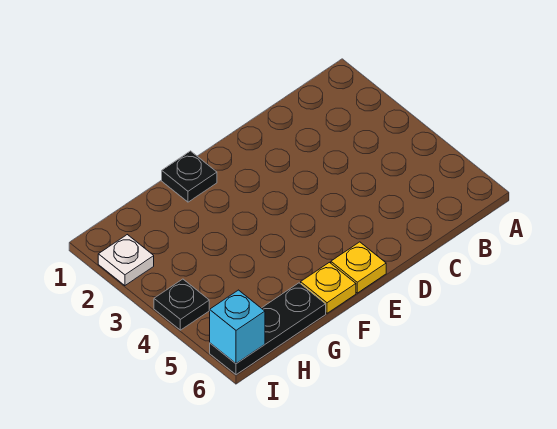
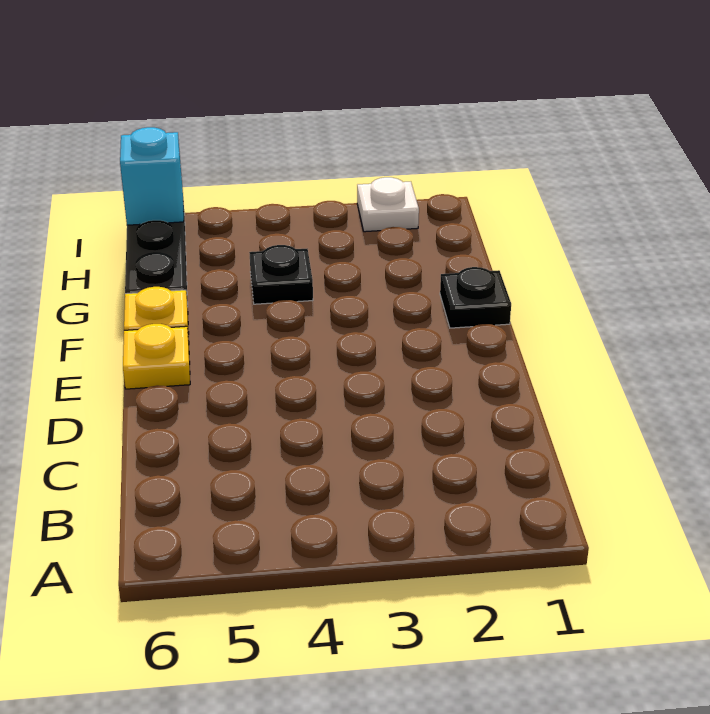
black plate I4 level 1 -> black plate G4 level 1

